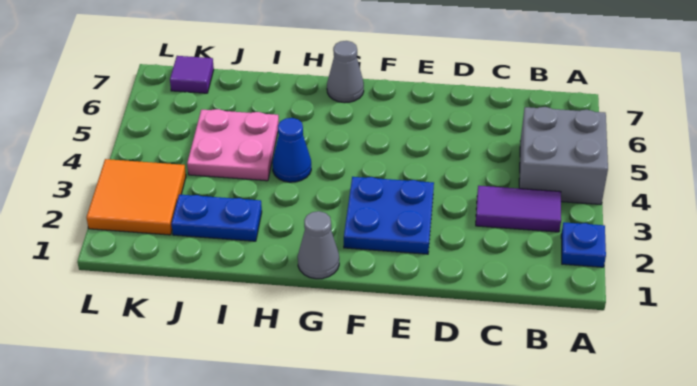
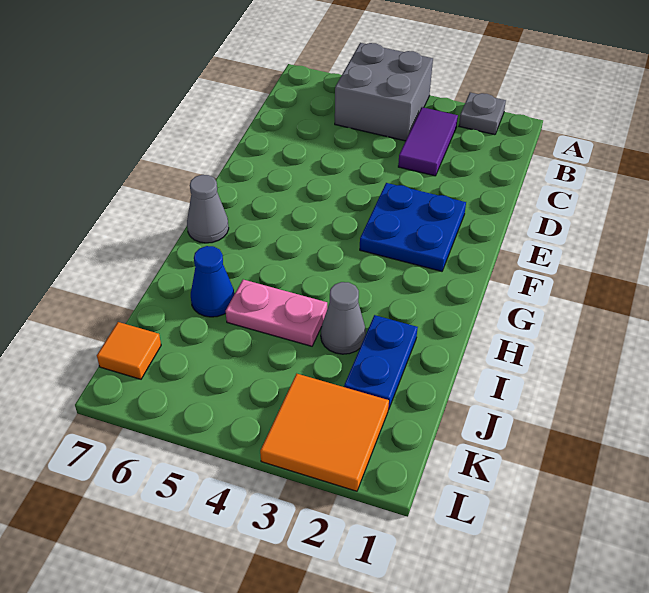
blue plate A2 level 1 -> grey plate A2 level 1
grey cone G1 level 1 -> grey cone I3 level 1
blue cone H4 level 1 -> blue cone I6 level 1
pink plate I4:J5 level 1 -> pink plate I4:I5 level 1
purple tile K7 level 1 -> orange tile K7 level 1

